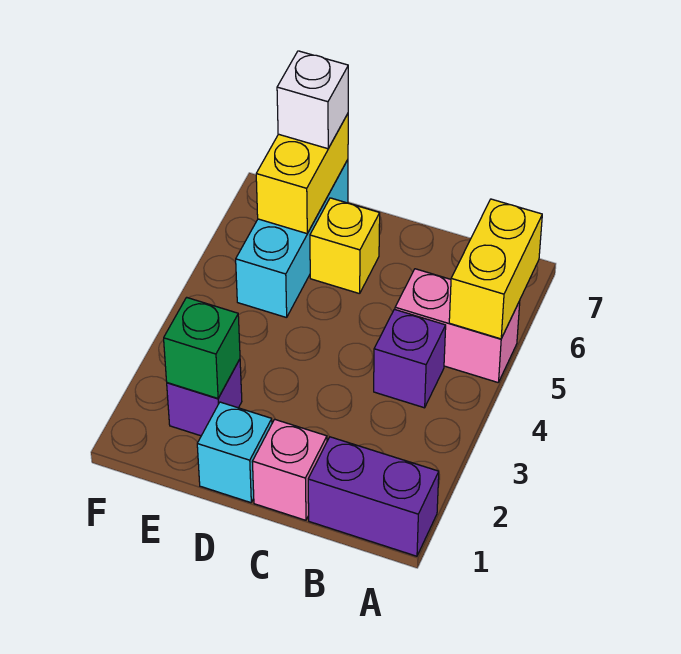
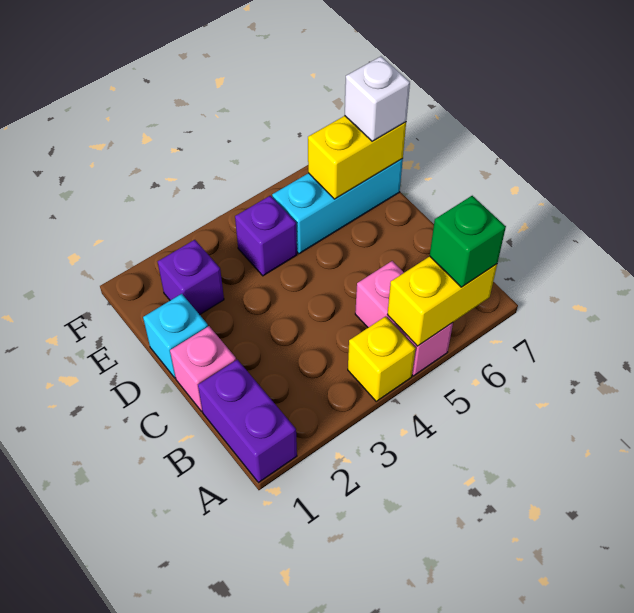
purple brick B4 level 1 -> purple brick E4 level 1
yellow brick D6 level 1 -> yellow brick A4 level 1
green brick E2 level 2 -> green brick A6 level 3

